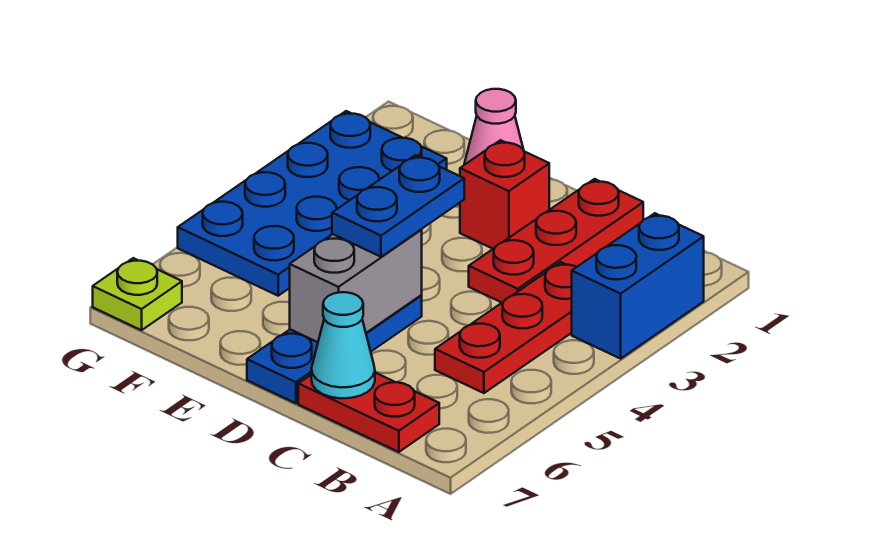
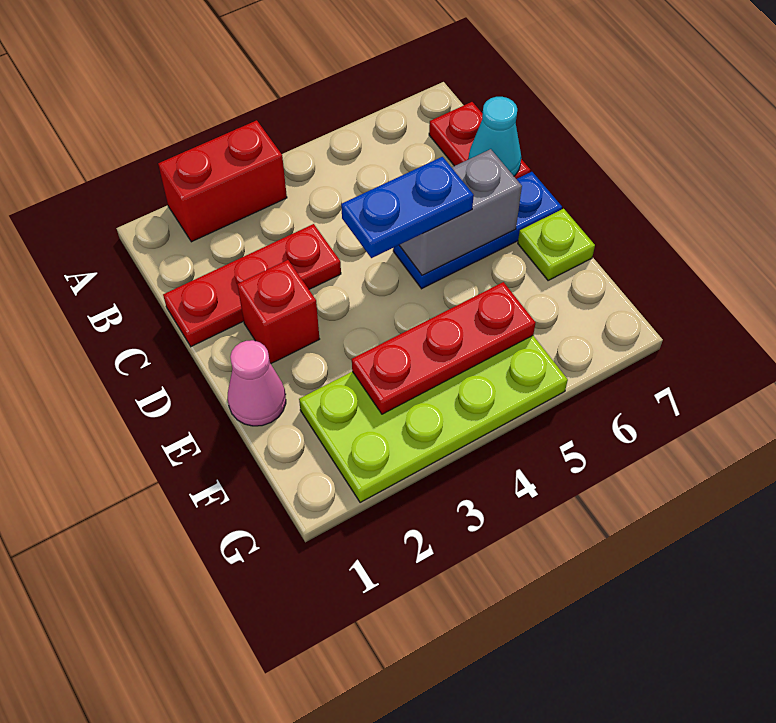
blue brick A2:A3 level 1 -> red brick A2:A3 level 1
red plate B3:B5 level 1 -> red plate F3:F5 level 2
blue plate F2:G5 level 1 -> lime plate F2:G5 level 1
lime plate G7 level 1 -> lime plate E7 level 1

